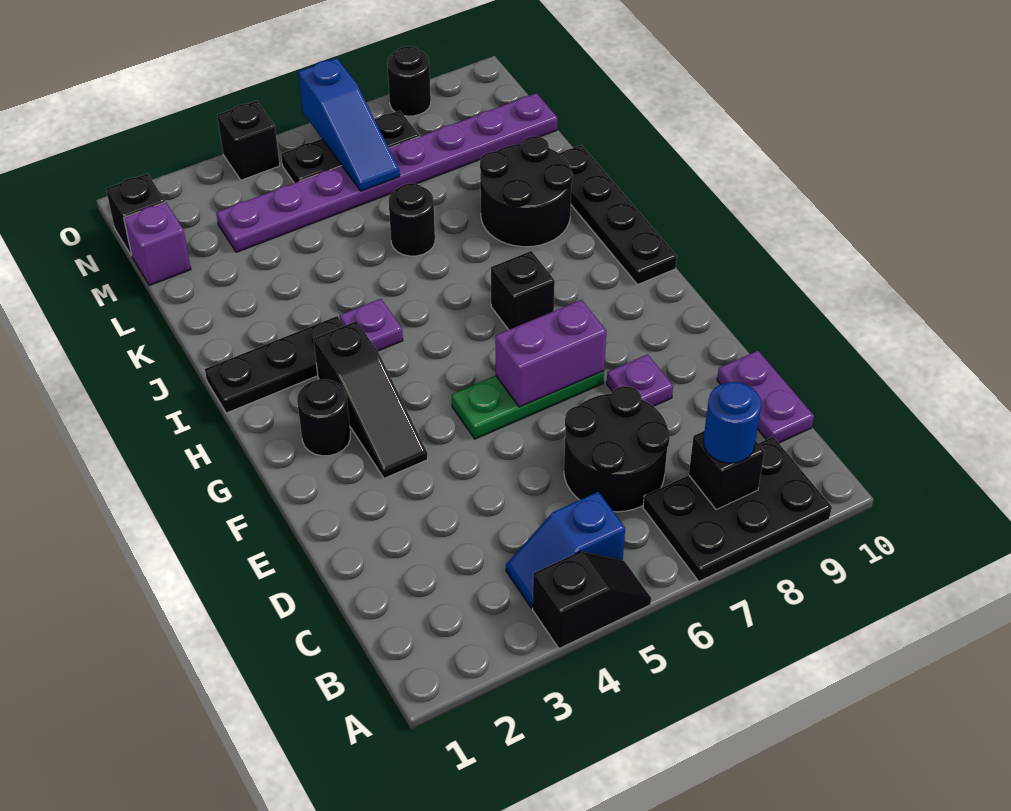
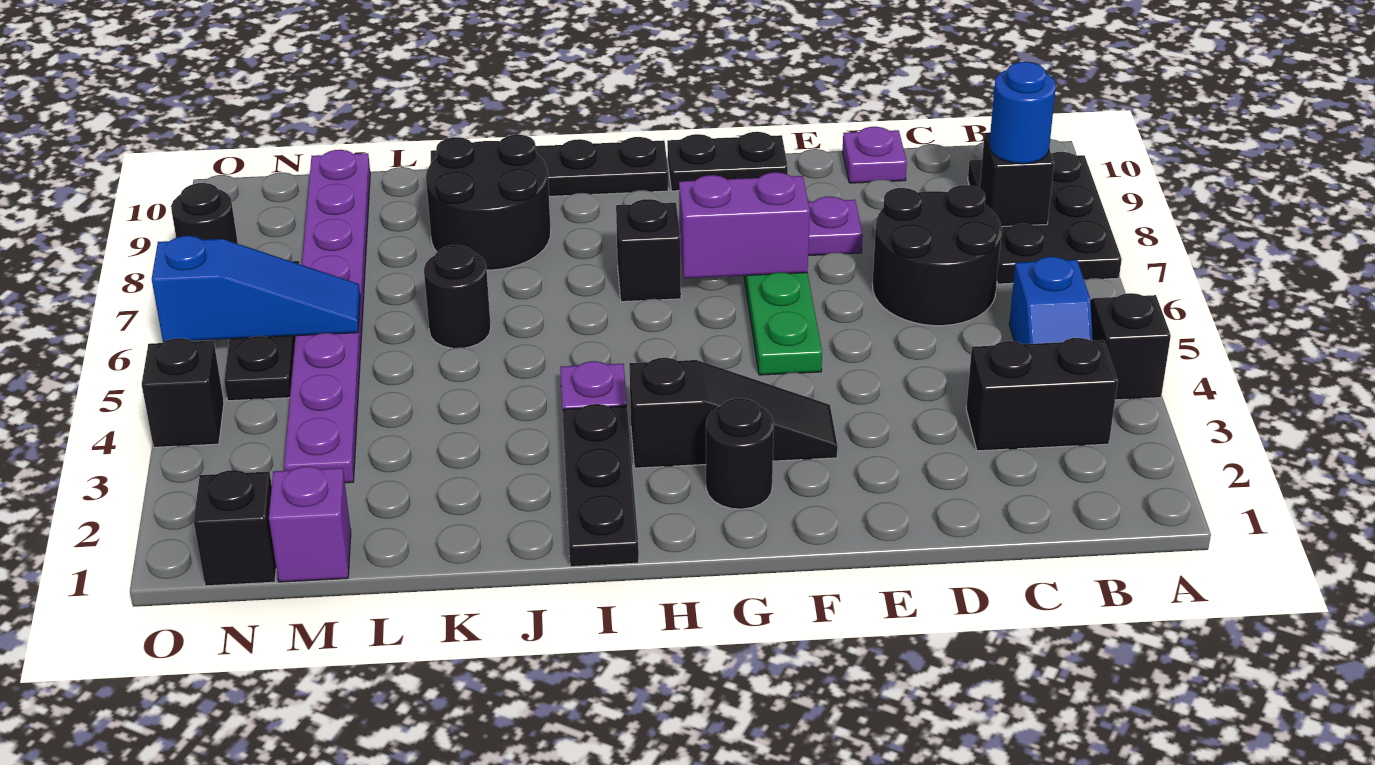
none -> black brick B3:C3 level 1
purple plate C10:D10 level 1 -> purple plate D10 level 1
purple brick F6:F7 level 2 -> purple brick F7:G7 level 2
none -> black plate F10:G10 level 1

